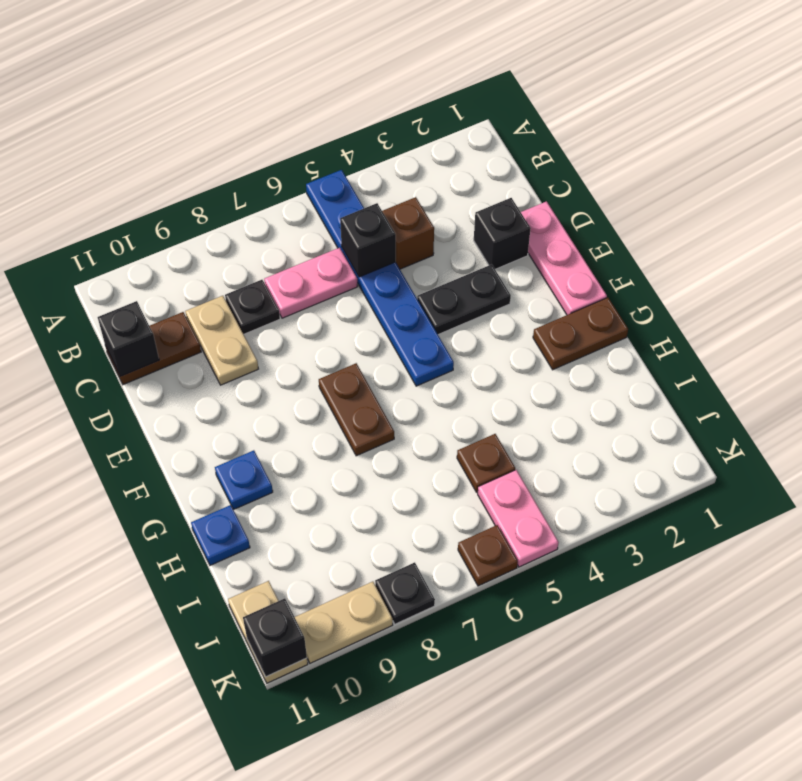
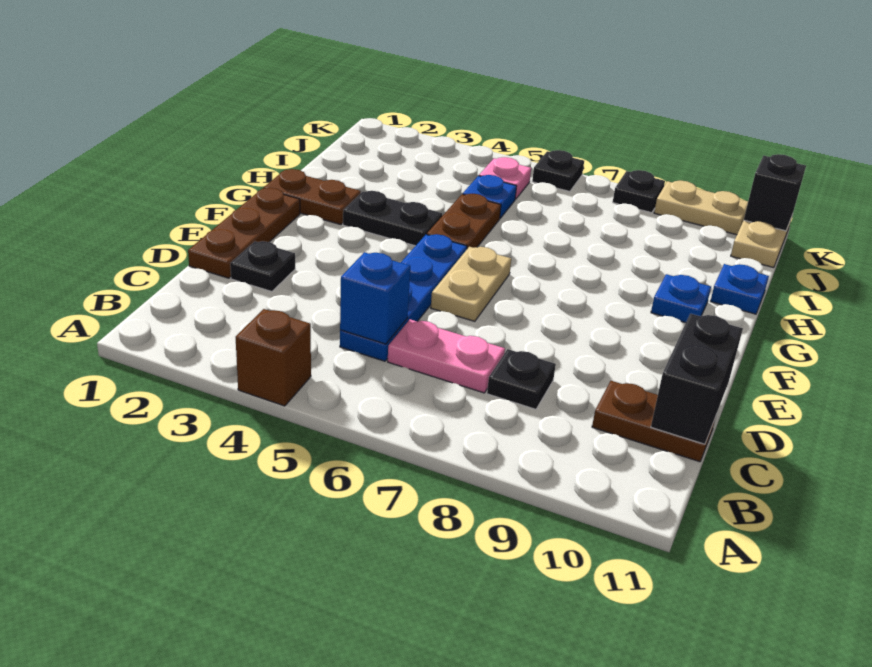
blue plate A5:F5 level 1 -> blue plate C5:F5 level 1
brown brick C4 level 1 -> brown brick A4 level 1
black brick C5 level 2 -> blue brick C5 level 2
tan plate C9:D9 level 1 -> tan plate E6:F6 level 1
black brick C11 level 2 -> black brick C11:D11 level 2
pink plate D1:F1 level 1 -> brown plate D1:F1 level 1
black brick D2 level 1 -> black plate D2 level 1
black plate E3:E4 level 1 -> black plate G3:G4 level 1
brown plate F7:G7 level 1 -> brown plate G5:H5 level 1
brown plate I5 level 1 -> blue plate I5 level 1
pink plate J5:K5 level 1 -> pink plate J5 level 1
brown plate K6 level 1 -> black plate K6 level 1

